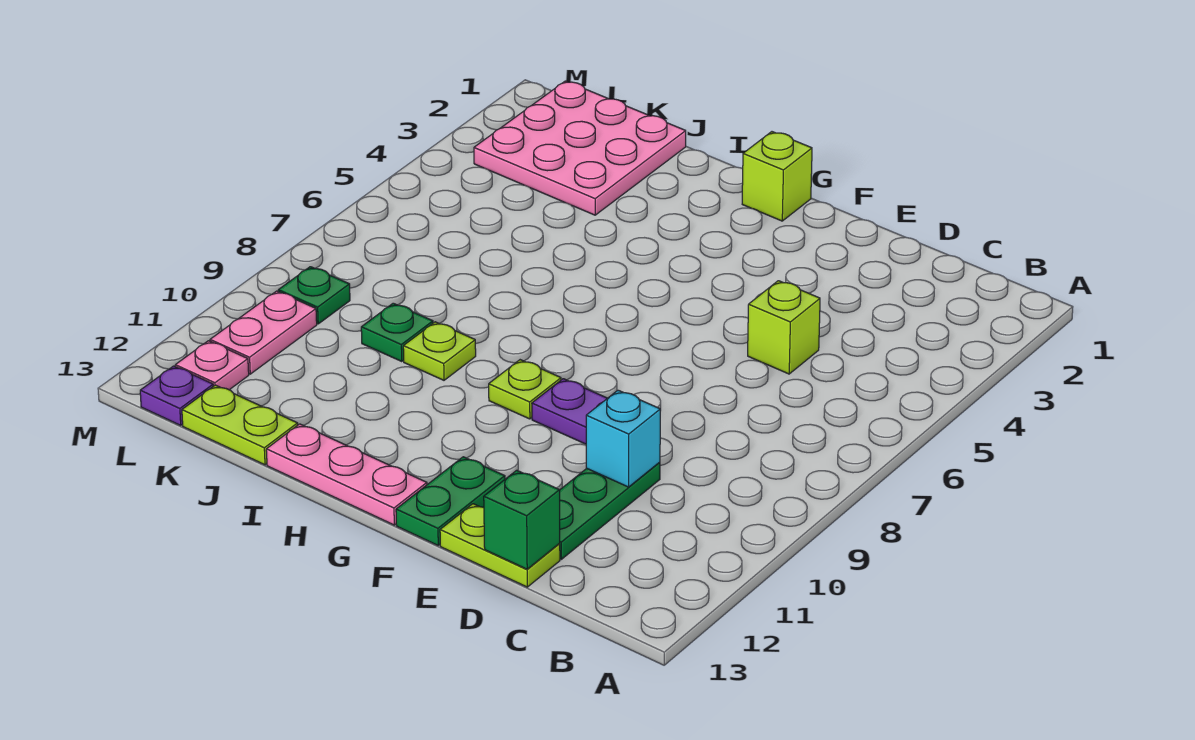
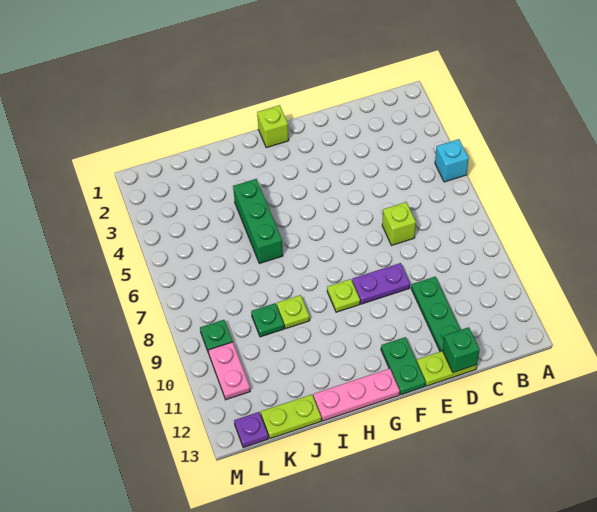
lime brick D5 level 1 -> lime brick D7 level 1
cyan brick D10 level 2 -> cyan brick A5 level 1
none -> green brick I4:I6 level 1
pink plate J1:L3 level 1 -> none
pink plate L12 level 1 -> none

